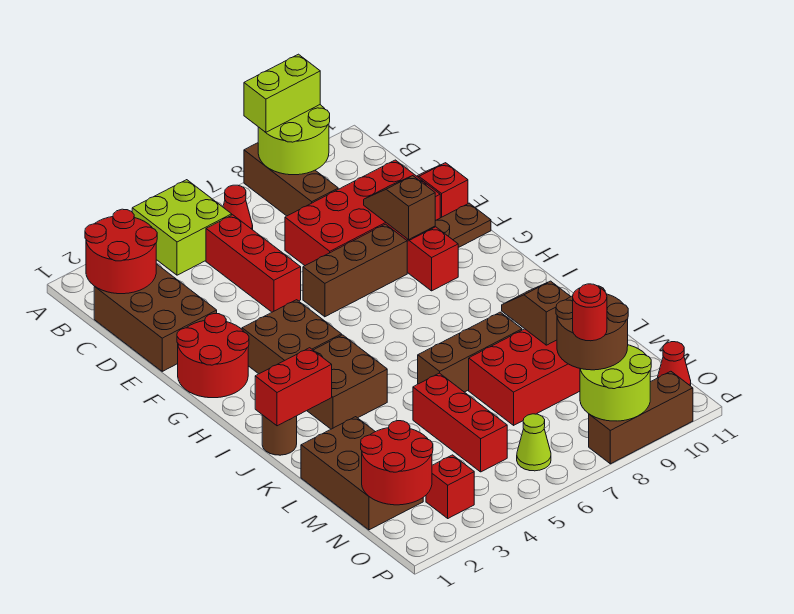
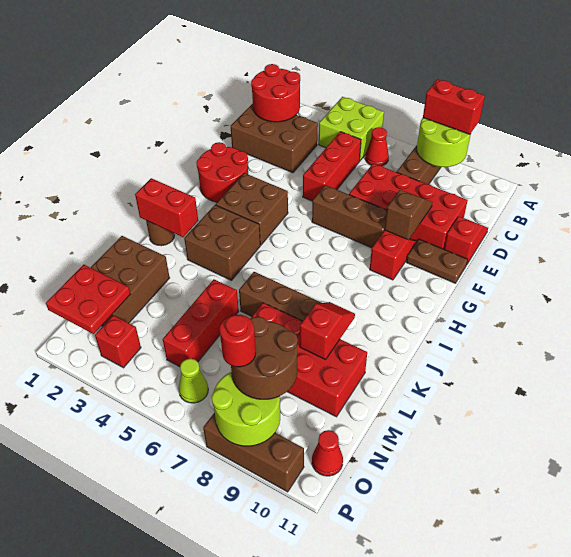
lime brick A8:A9 level 3 -> red brick A8:A9 level 3
brown brick C1:E2 level 1 -> brown brick C1:D3 level 1
brown slope K9:L9 level 2 top L -> red slope K9:L9 level 2 top L
red round brick N1:O2 level 2 -> red plate N1:O2 level 2

